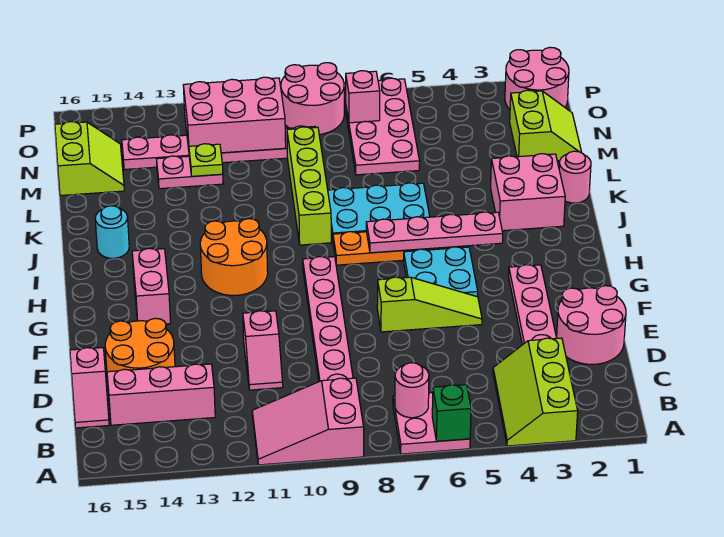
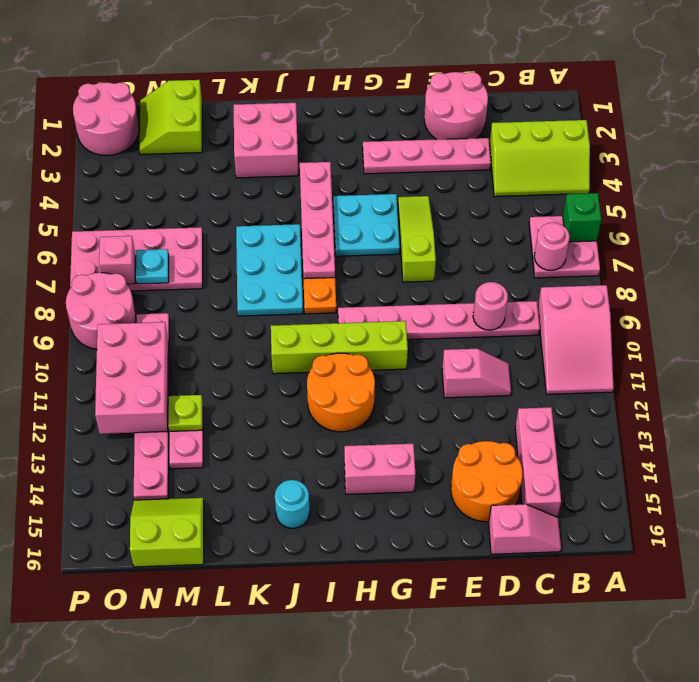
lime brick J9:M9 level 1 -> lime brick G10:J10 level 1
pink round brick K1 level 1 -> pink round brick D9 level 2
lime slope M1:N2 level 1 top 2 -> lime slope M1:N2 level 1 top M
none -> cyan plate N7 level 2

